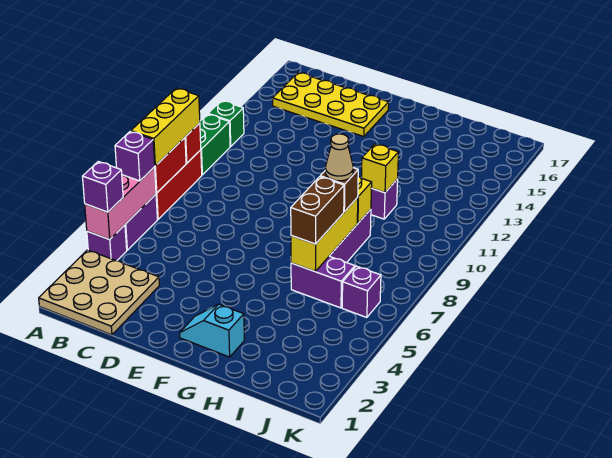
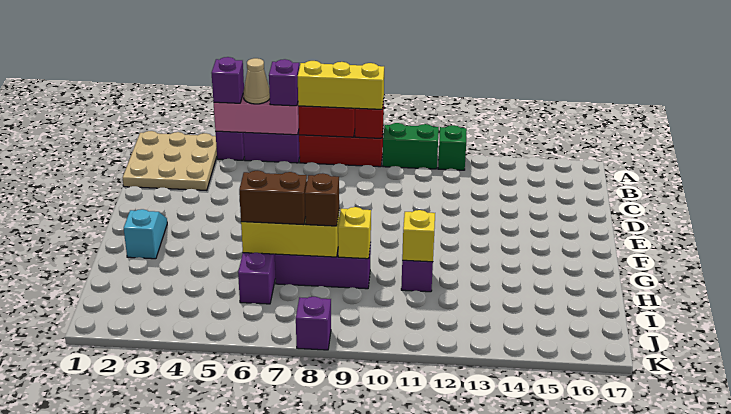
yellow plate B15:E16 level 1 -> none
tan cone H8 level 4 -> tan cone A5 level 3
purple brick J6 level 1 -> purple brick K8 level 1

